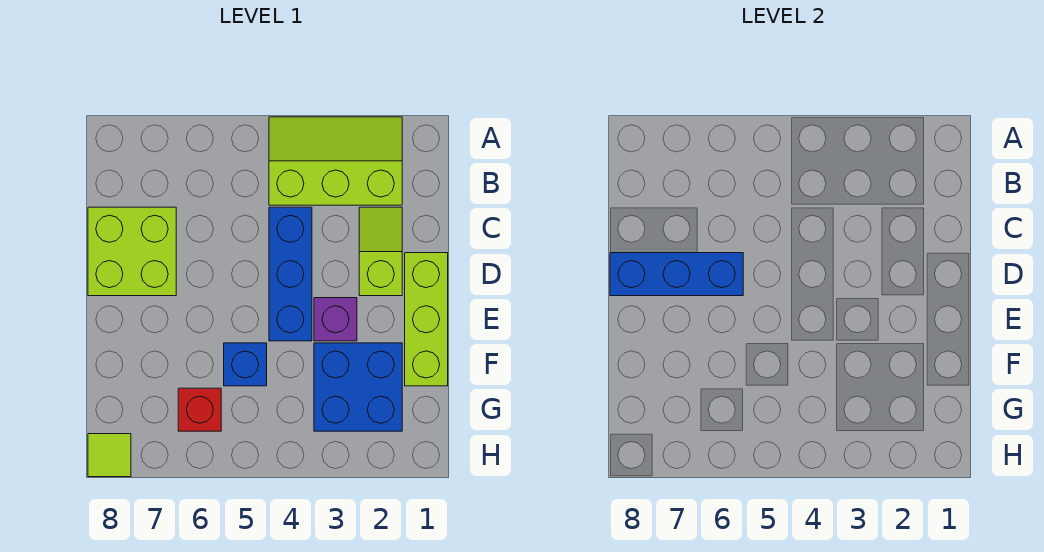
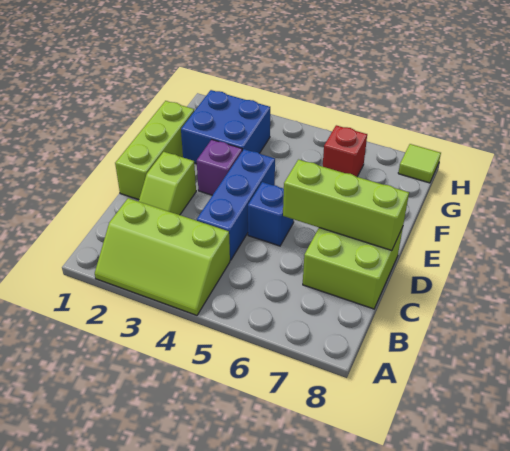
blue brick D6:D8 level 2 -> lime brick D6:D8 level 2
blue brick F5 level 1 -> blue brick D5 level 1

